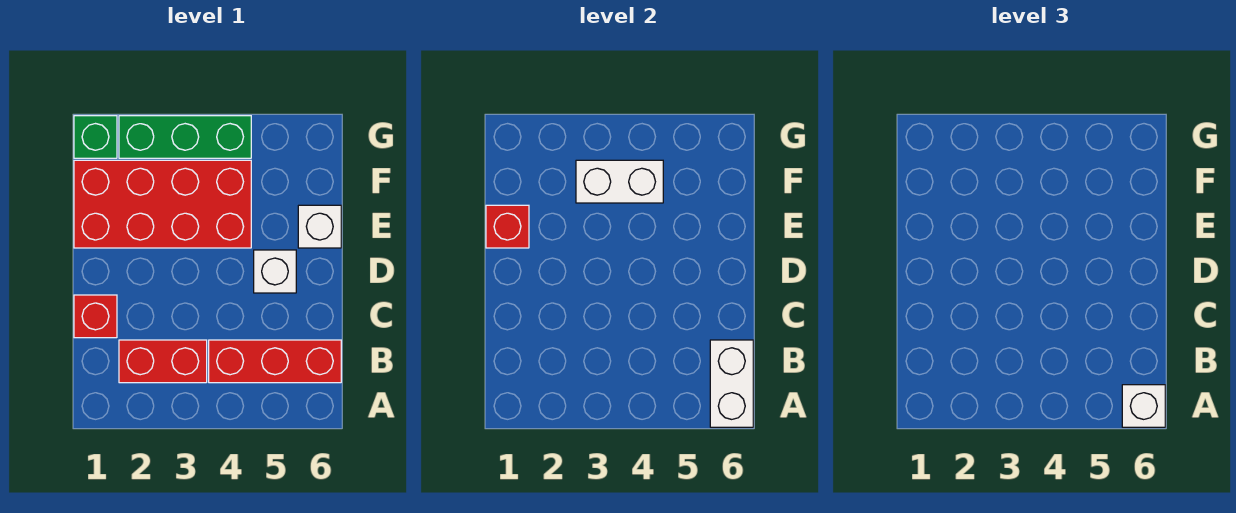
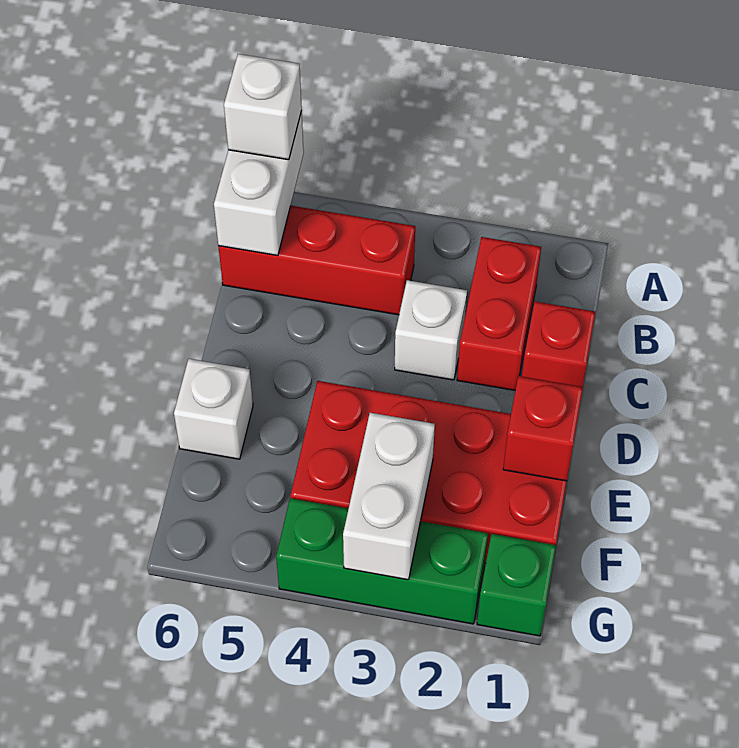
red brick B2:B3 level 1 -> red brick B2:C2 level 1
white brick D5 level 1 -> white brick C3 level 1
white brick F3:F4 level 2 -> white brick F3:G3 level 2

